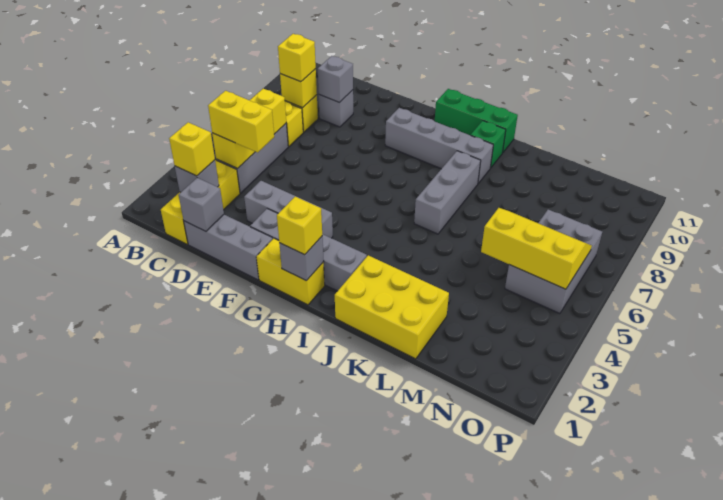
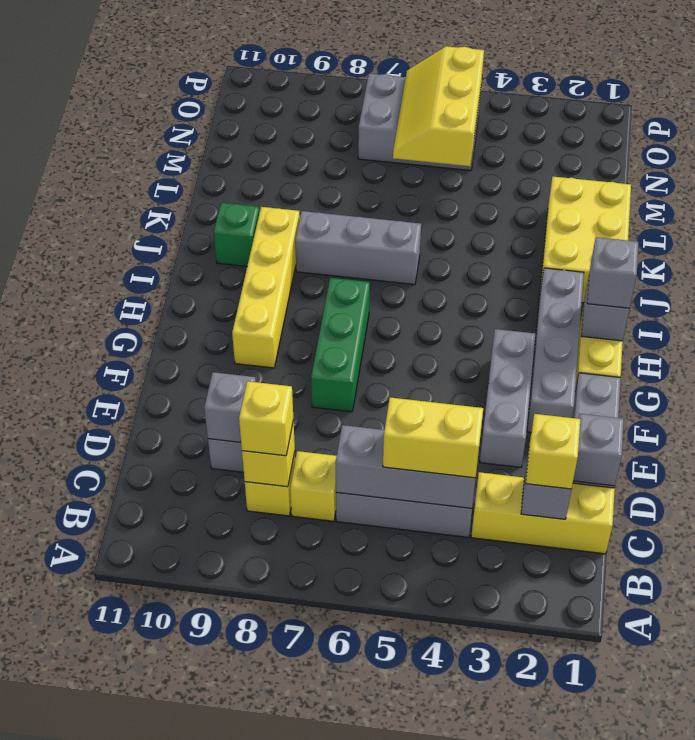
yellow brick C4:C6 level 2 -> grey brick C4:C6 level 2
yellow brick C4:D4 level 3 -> yellow brick C4:C5 level 3
grey brick G9:J9 level 1 -> yellow brick G9:J9 level 1
yellow brick H1 level 3 -> grey brick H1 level 3
green brick H11:J11 level 1 -> green brick F7:H7 level 1

